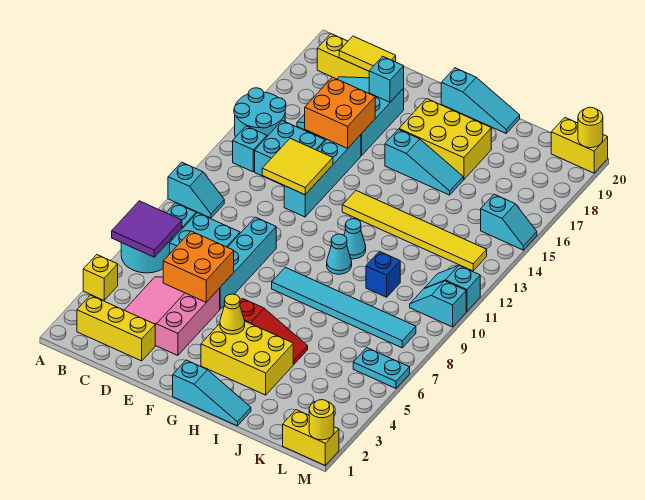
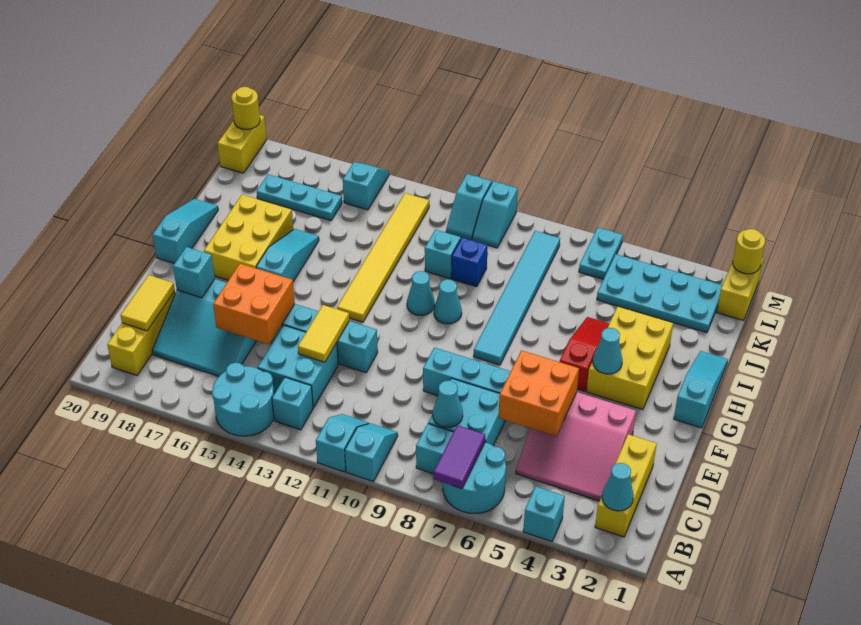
yellow brick A4 level 1 -> cyan brick A4 level 1
purple tile A6:B7 level 2 -> purple tile A7:B7 level 2
none -> cyan slope A11:B11 level 1 top A
none -> cyan cone B2 level 2
none -> cyan cone C8 level 2
yellow tile D12:E13 level 2 -> yellow tile D13:E13 level 2
yellow cone G4 level 2 -> cyan cone G4 level 2
none -> cyan brick J11 level 1
none -> cyan plate K2:L5 level 1
none -> cyan plate K16:K18 level 1

